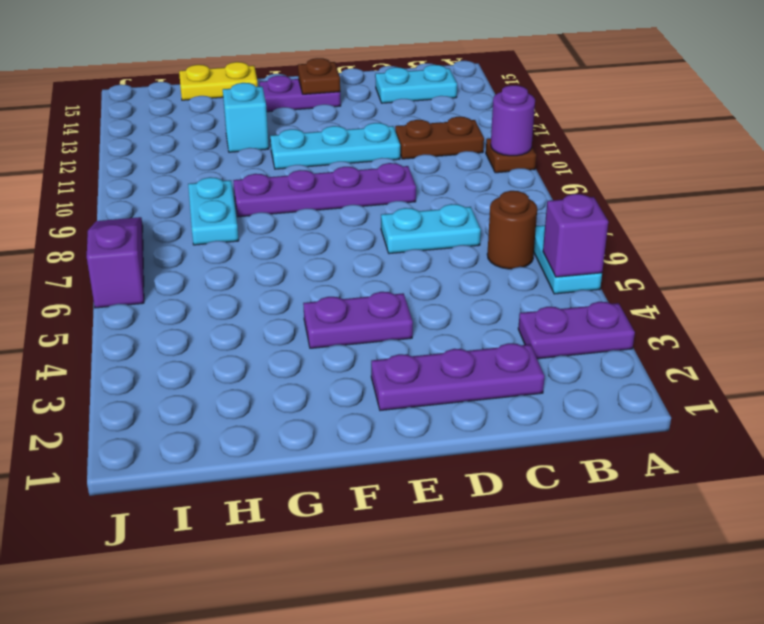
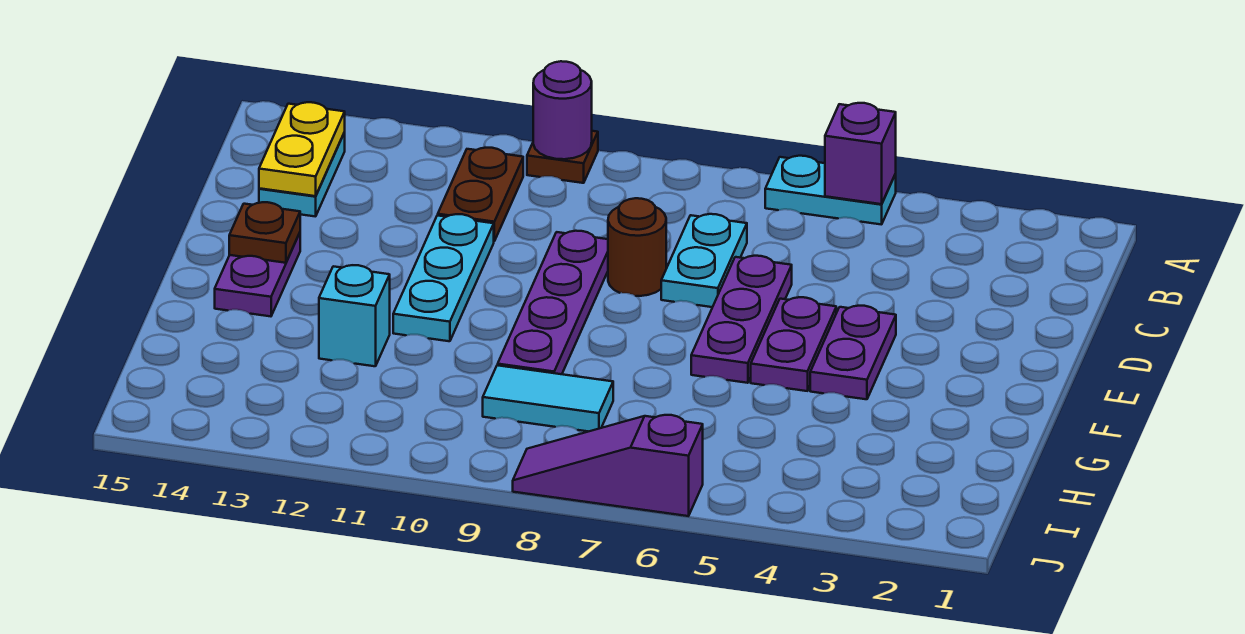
purple plate A3:B3 level 1 -> purple plate E5:F5 level 1
brown round brick B6 level 1 -> brown round brick D8 level 1
purple plate C2:E2 level 1 -> purple plate D6:F6 level 1
yellow plate G15:H15 level 1 -> yellow plate B14:C14 level 2
cyan plate H8:H9 level 1 -> cyan tile H8:H9 level 1

